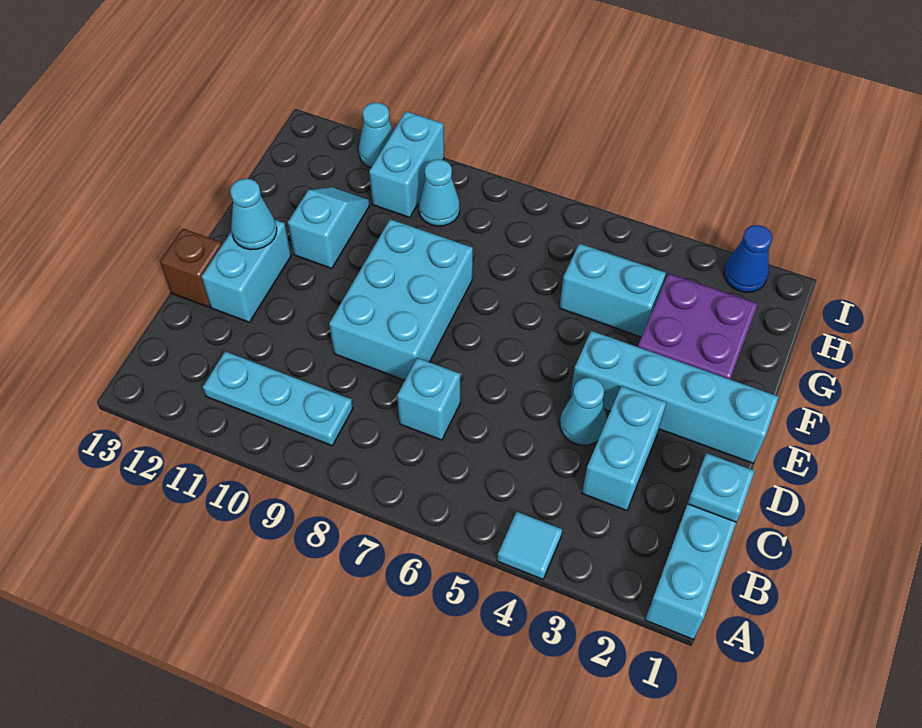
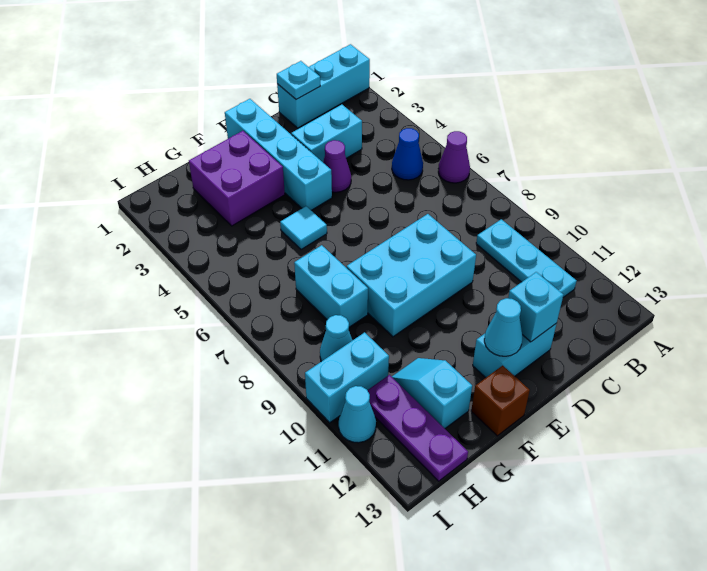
cyan tile A4 level 1 -> cyan tile F5 level 1
none -> purple cone A6 level 1
cyan brick C7 level 1 -> cyan brick D12 level 2
cyan cone D4 level 1 -> purple cone D4 level 1
brown brick D13 level 1 -> brown brick F13 level 1
cyan slope F11:G11 level 1 top F -> cyan slope G11:G12 level 1 top 12
cyan brick G4:G5 level 1 -> cyan brick G7:G8 level 1
none -> purple plate H11:H13 level 1
blue cone I2 level 1 -> blue cone B5 level 1

